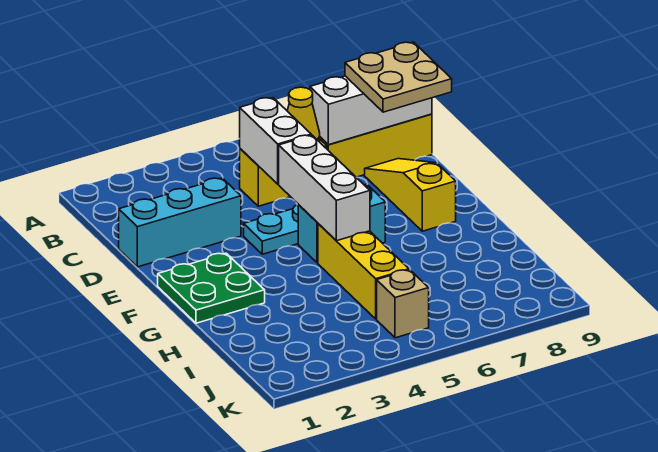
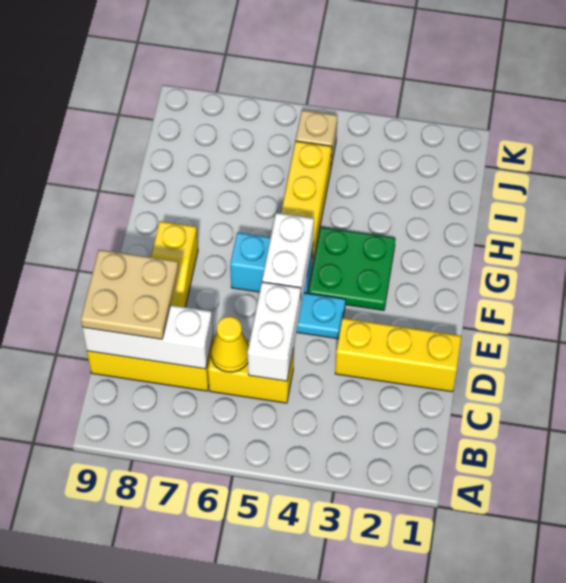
cyan brick D1:D3 level 1 -> yellow brick D1:D3 level 1
white brick E5:G5 level 2 -> white brick E5:F5 level 2
green plate F1:G2 level 1 -> green plate F3:G4 level 1

